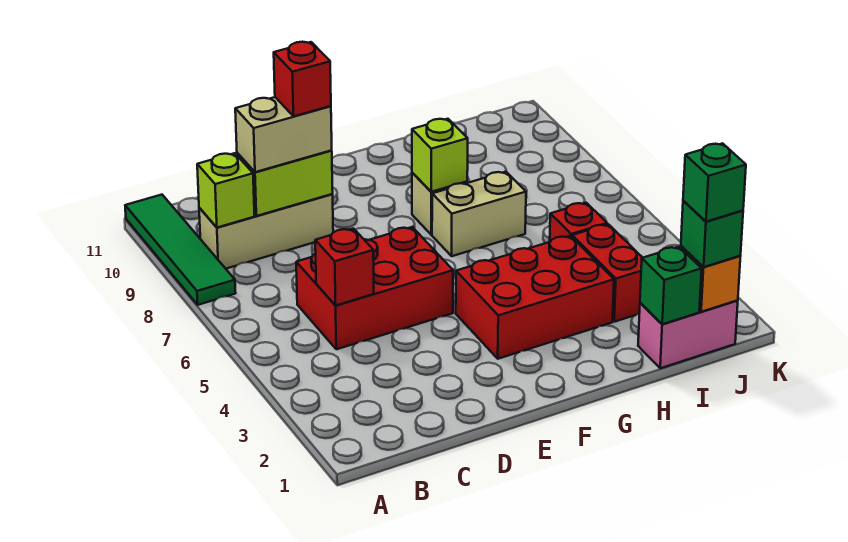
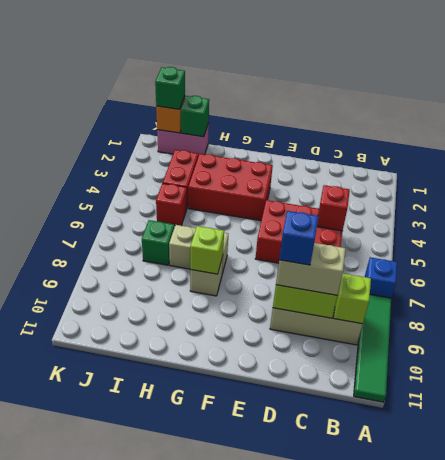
none -> blue brick A7 level 1
red brick D9 level 4 -> blue brick D9 level 4
green brick J1 level 4 -> green brick I7 level 1

